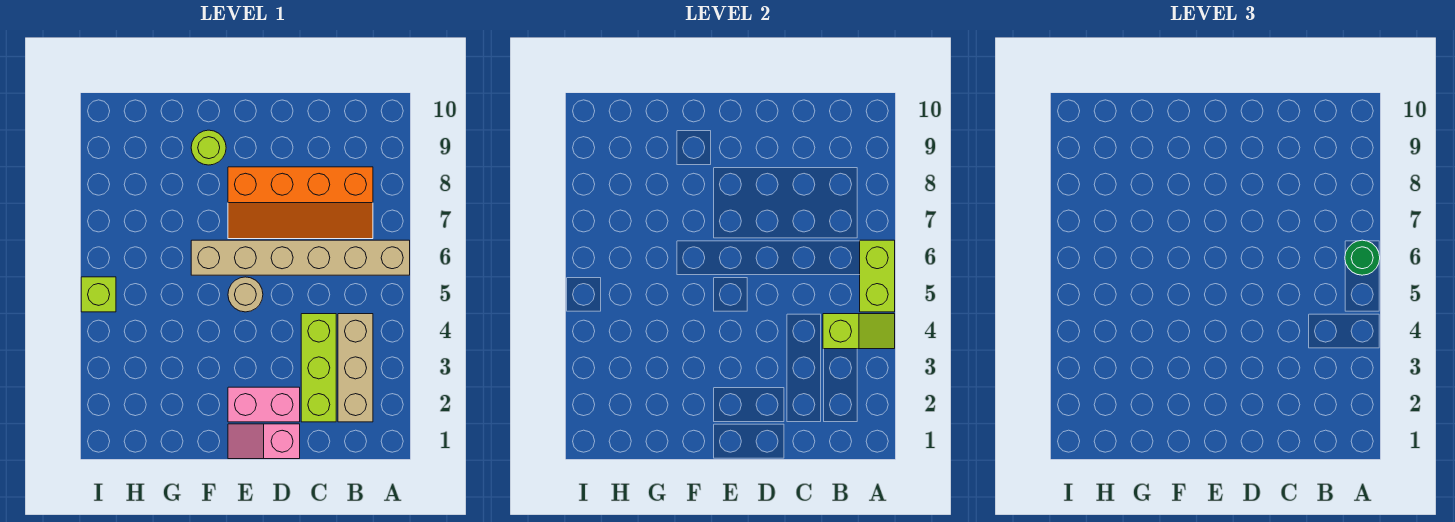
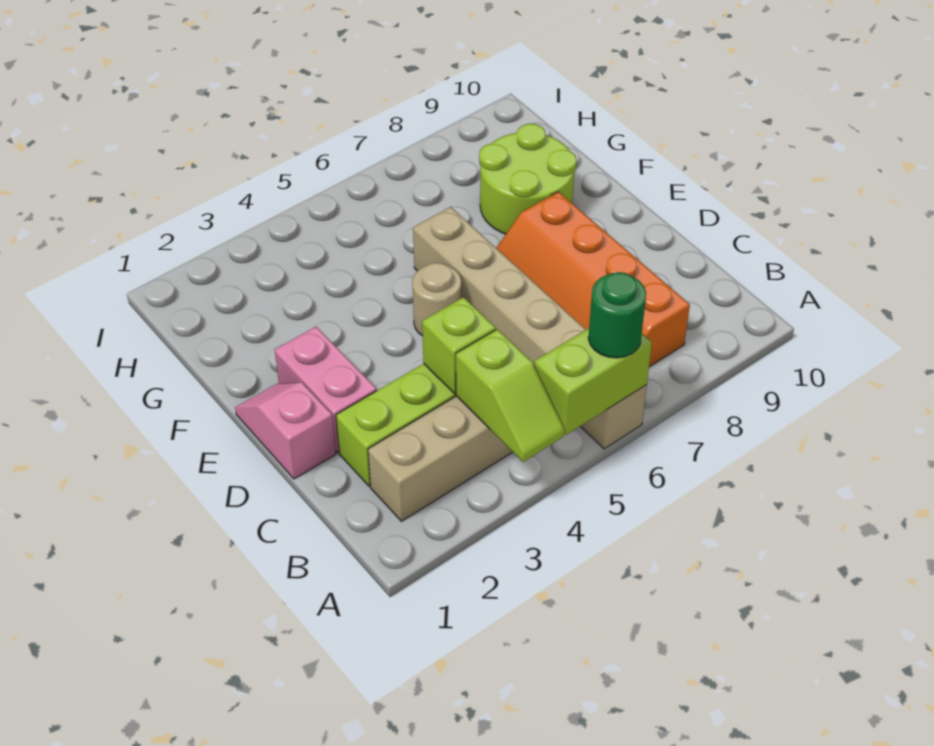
lime round brick F9 level 1 -> lime round brick F8:G9 level 1
lime brick I5 level 1 -> lime brick C4 level 2

